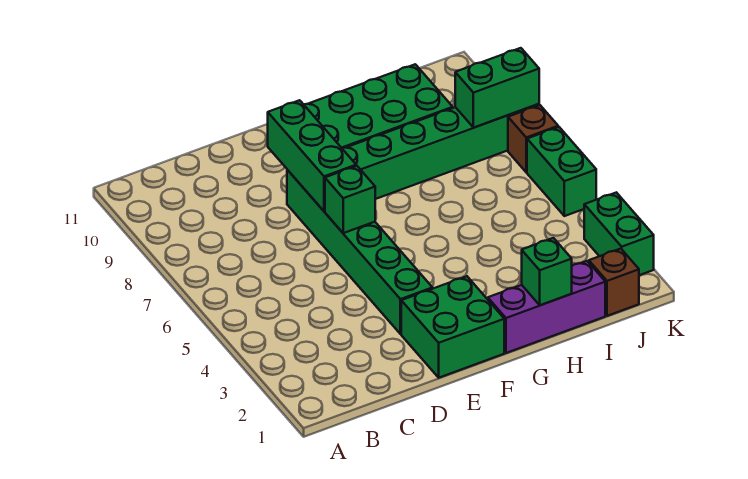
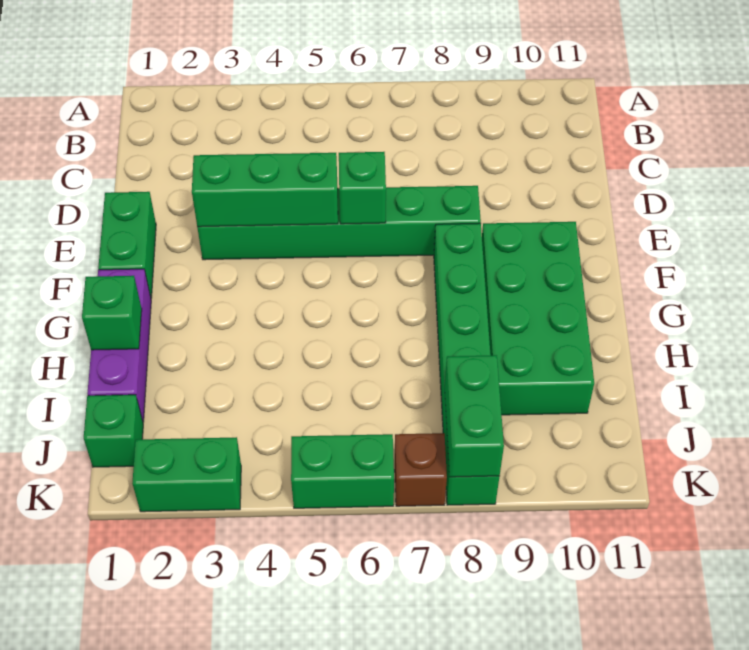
green brick E1:F2 level 1 -> green brick E1:F1 level 1
green brick E7:E9 level 2 -> green brick E3:E5 level 2
brown brick J1 level 1 -> green brick J1 level 1

